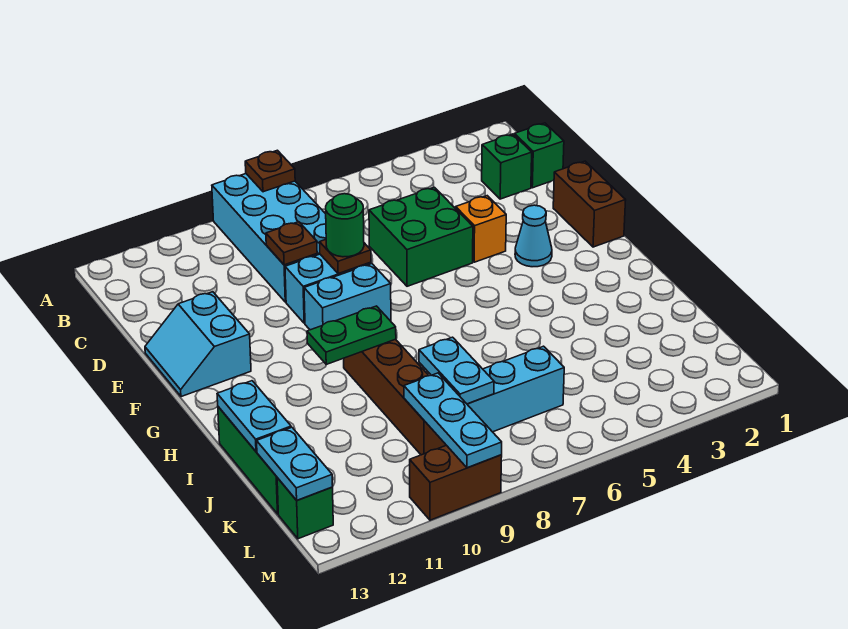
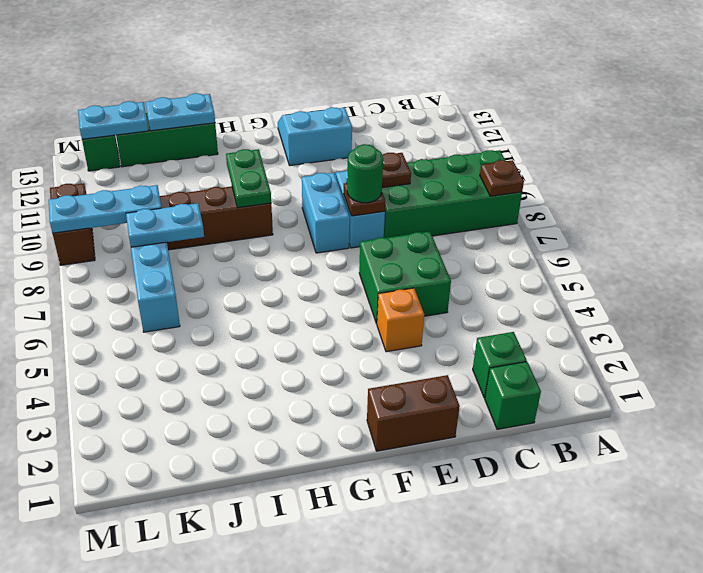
cyan brick A8:D9 level 1 -> green brick A8:D9 level 1
cyan cone F3 level 1 -> none

